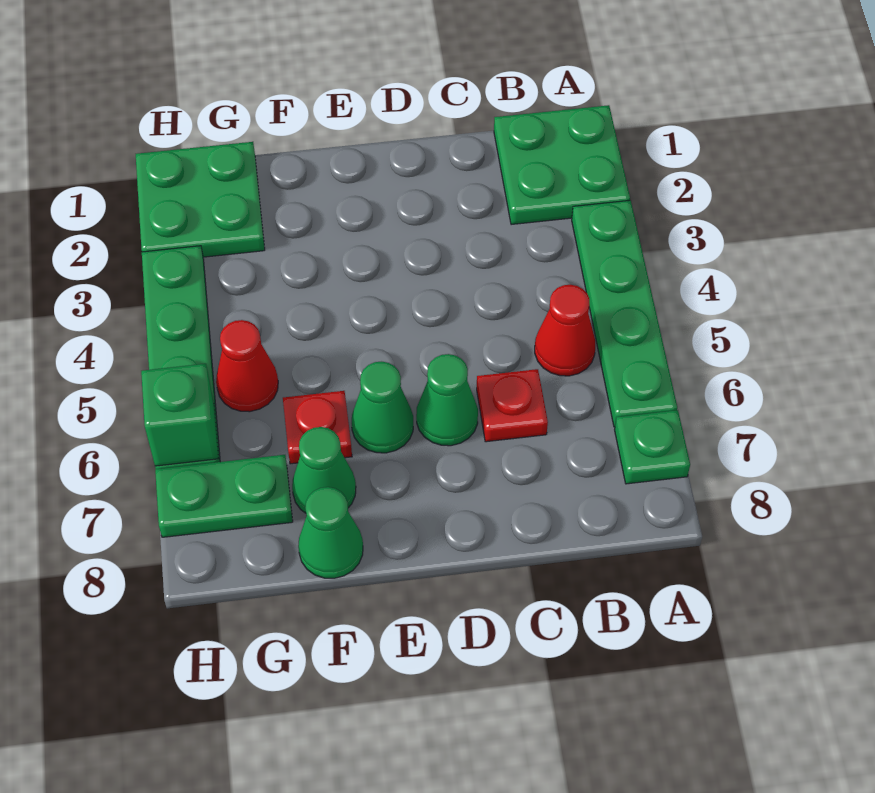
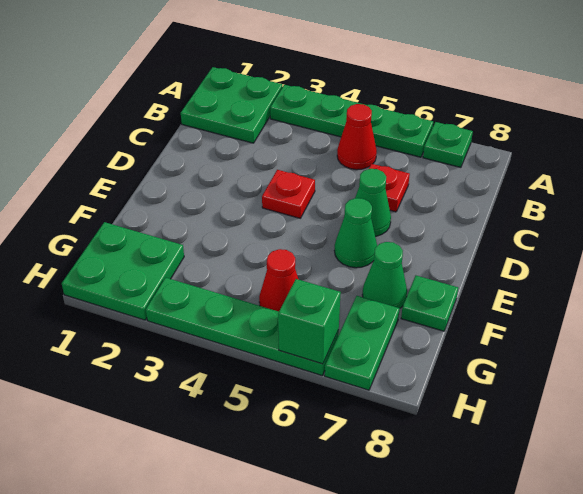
red plate F6 level 1 -> red plate D4 level 1
green cone F8 level 1 -> green plate F8 level 1

